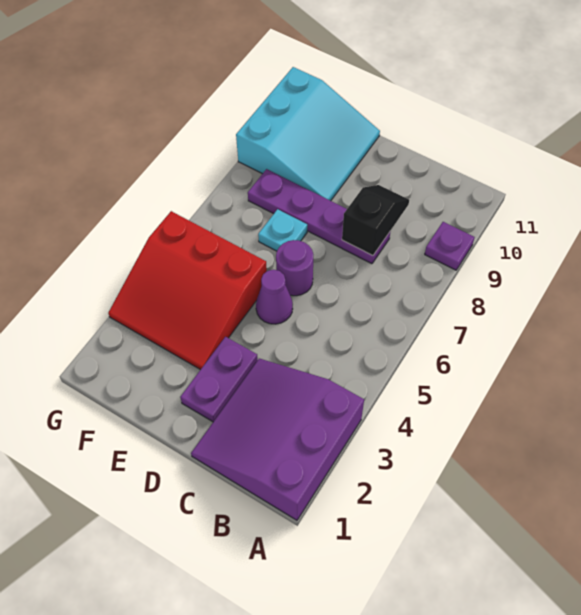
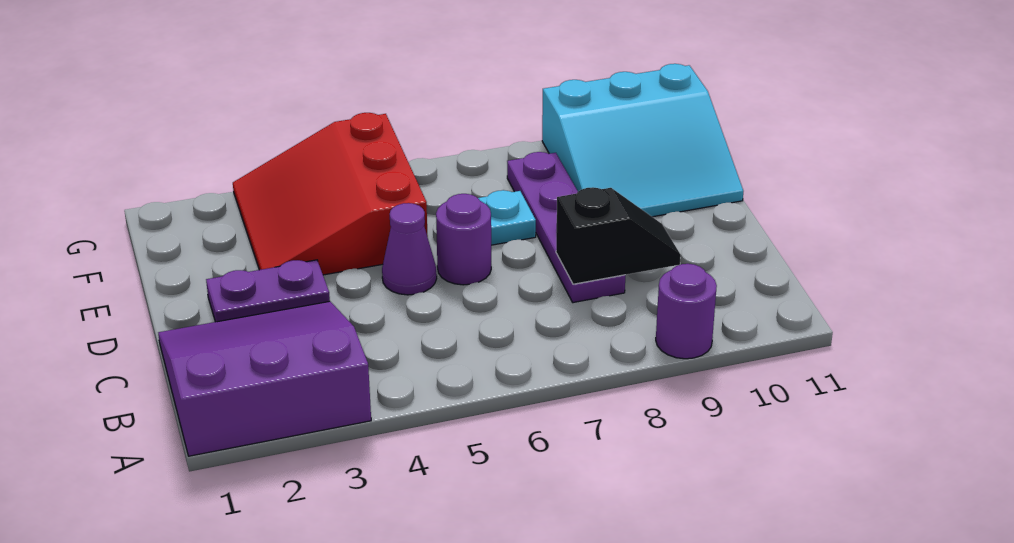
purple plate A9 level 1 -> purple round brick A9 level 1

